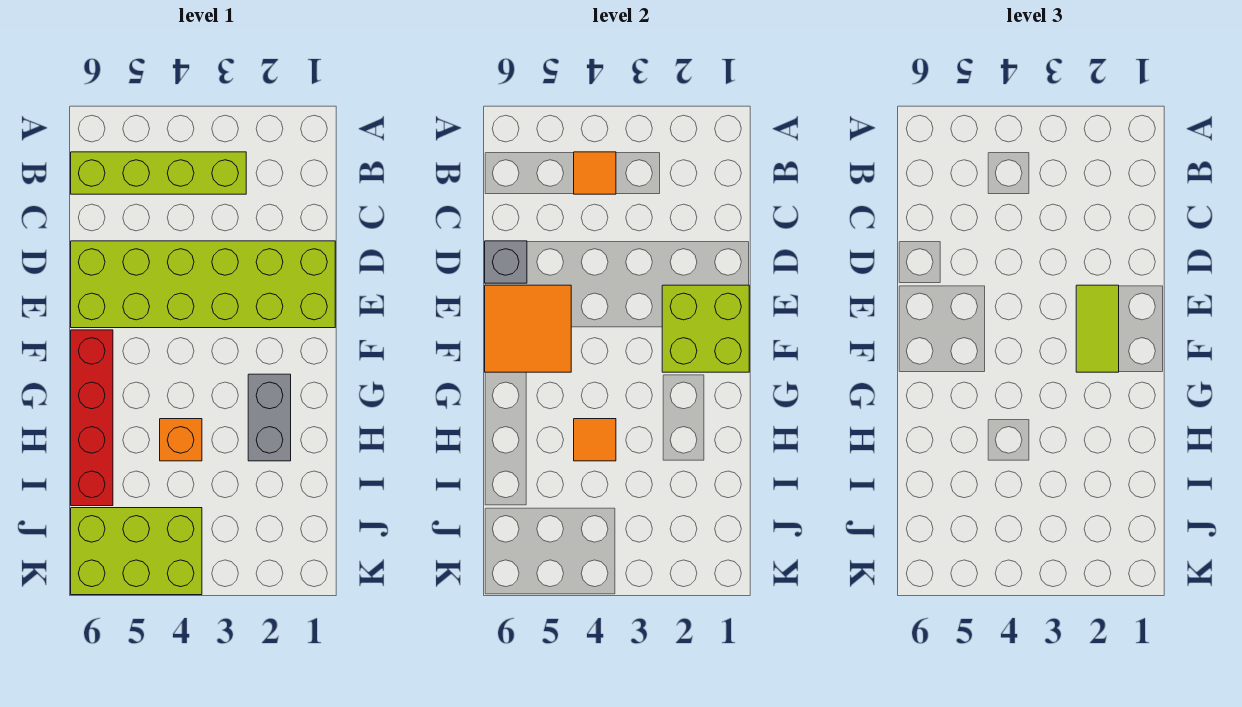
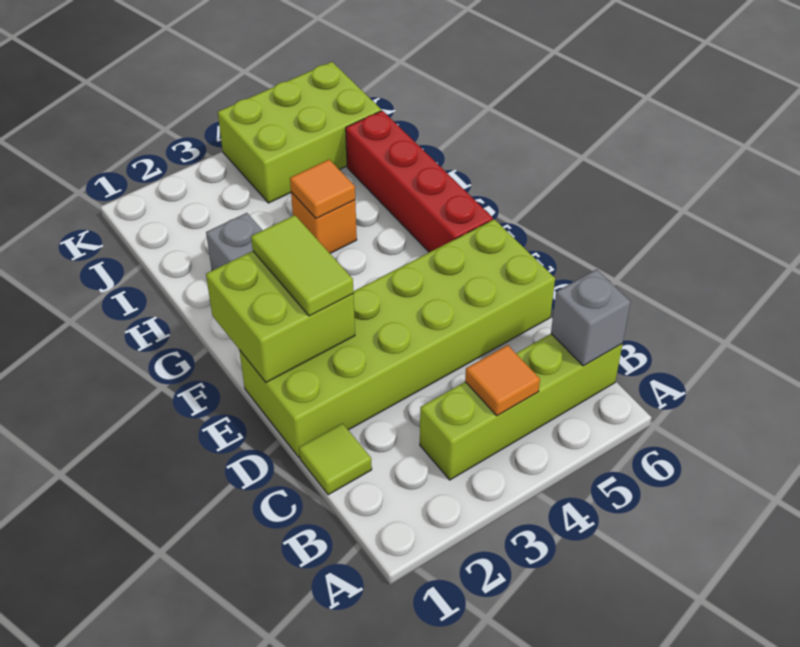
none -> lime tile C1 level 1
grey brick D6 level 2 -> grey brick B6 level 2
orange tile E5:F6 level 2 -> none

